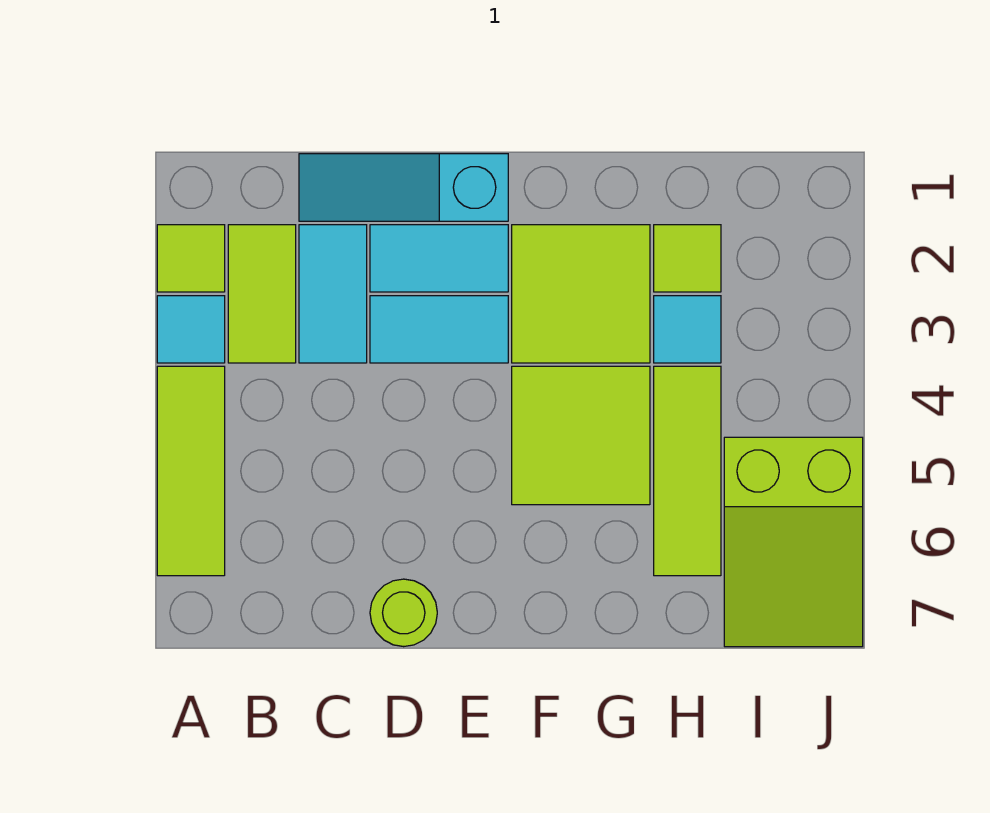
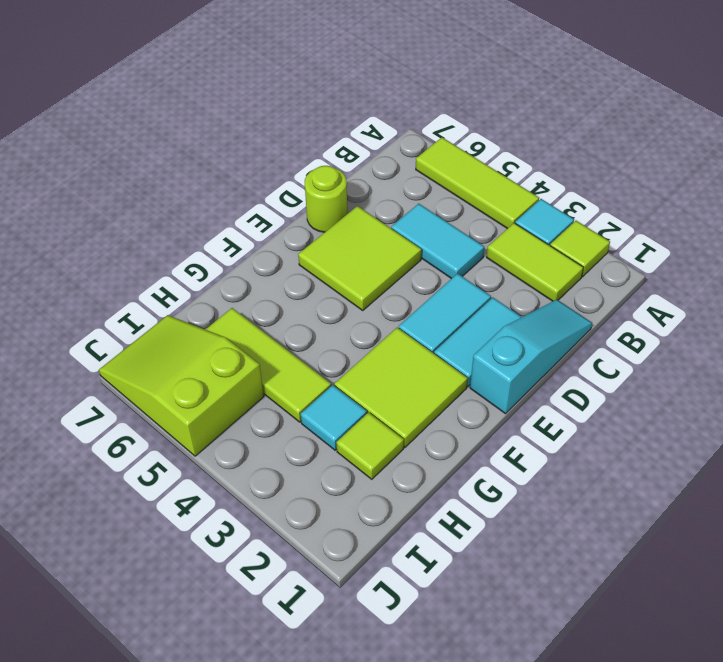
cyan tile C2:C3 level 1 -> cyan tile C4:C5 level 1
lime tile F4:G5 level 1 -> lime tile D5:E6 level 1

